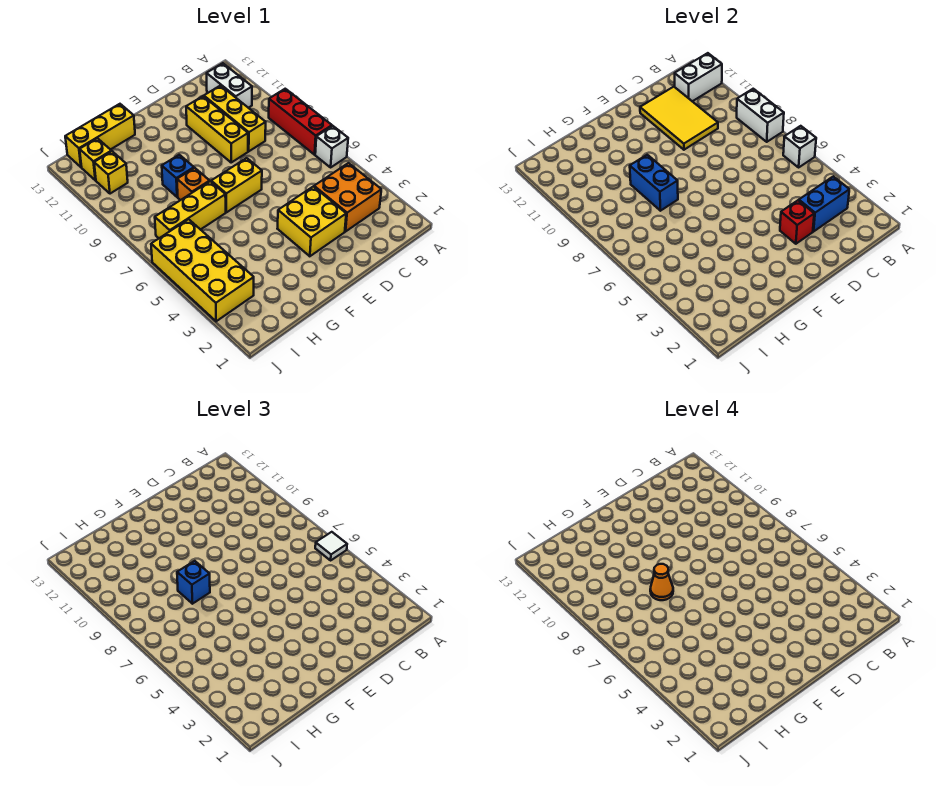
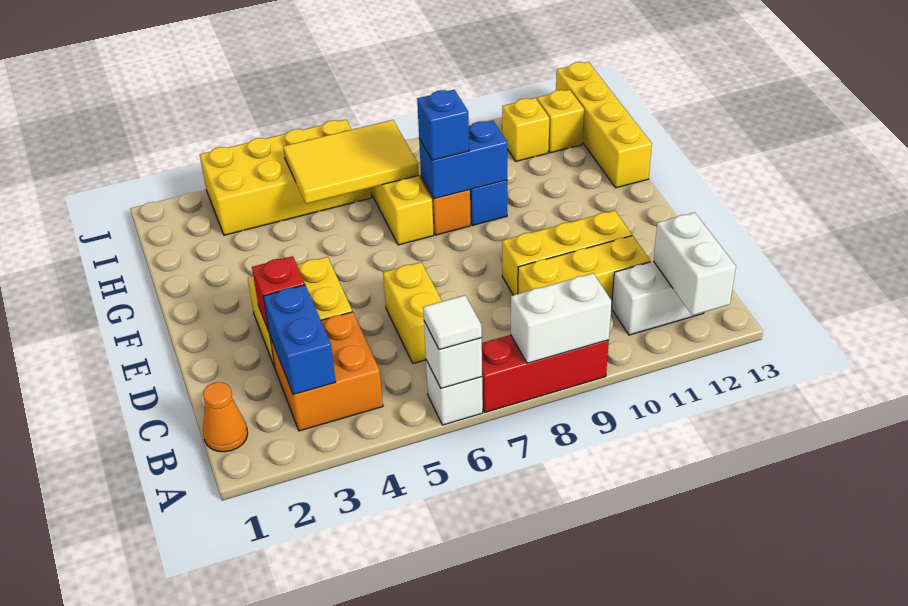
yellow tile C10:D12 level 2 -> yellow tile H5:I7 level 2
yellow brick E7:F7 level 1 -> yellow brick C6:D6 level 1
orange cone G8 level 4 -> orange cone B1 level 1
yellow brick G13:I13 level 1 -> yellow brick G13:J13 level 1

